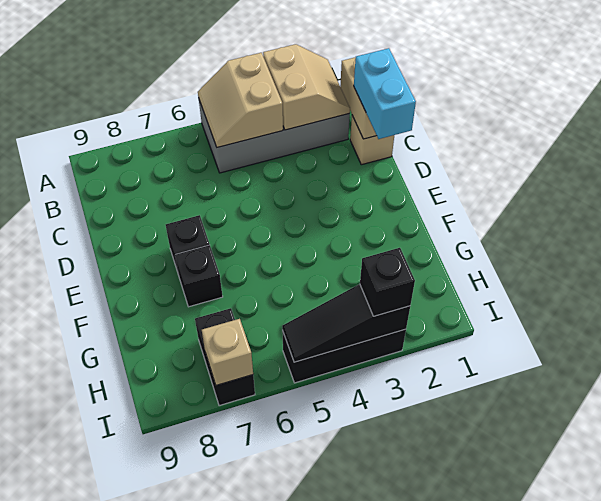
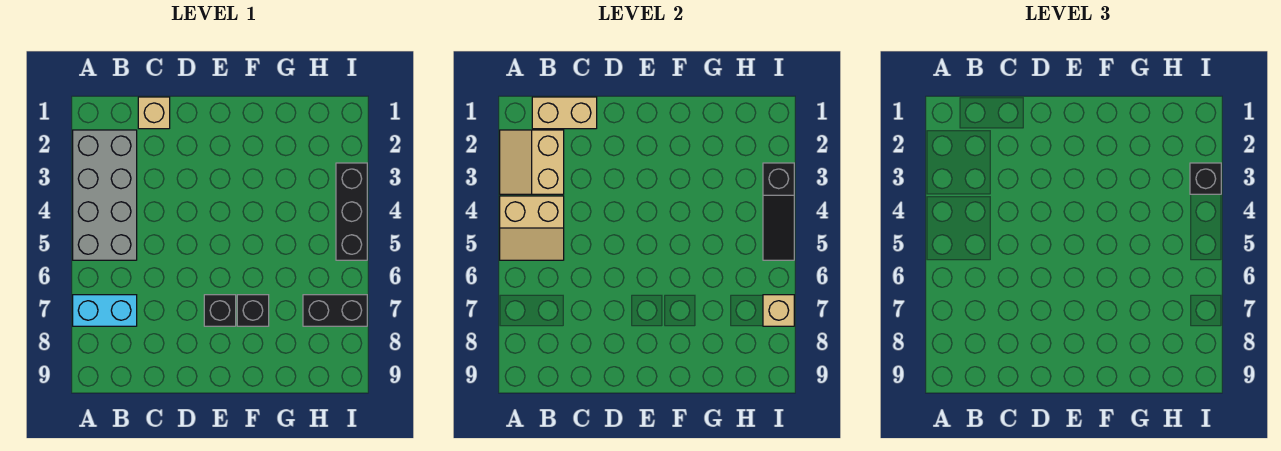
tan slope A2:B3 level 2 top 3 -> tan slope A2:B3 level 2 top B
cyan brick C1:D1 level 3 -> cyan brick A7:B7 level 1

